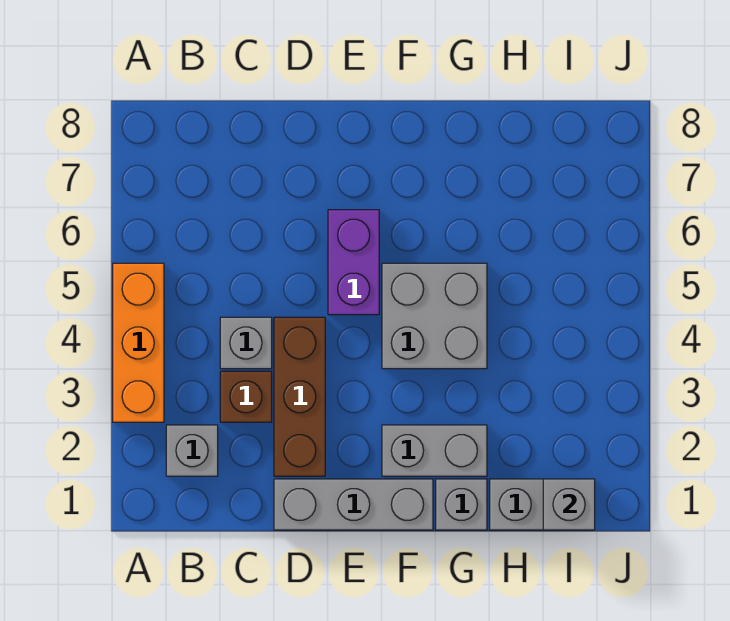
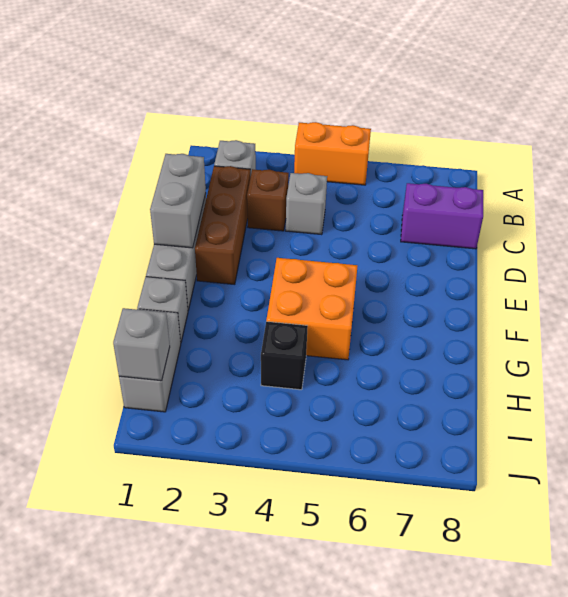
orange brick A3:A5 level 1 -> orange brick A4:A5 level 1
brown brick D2:D4 level 1 -> brown brick C2:E2 level 1
purple brick E5:E6 level 1 -> purple brick C7:C8 level 1
grey brick F2:G2 level 1 -> grey brick D1:E1 level 2
grey brick F4:G5 level 1 -> orange brick F4:G5 level 1
none -> black brick H4 level 1

